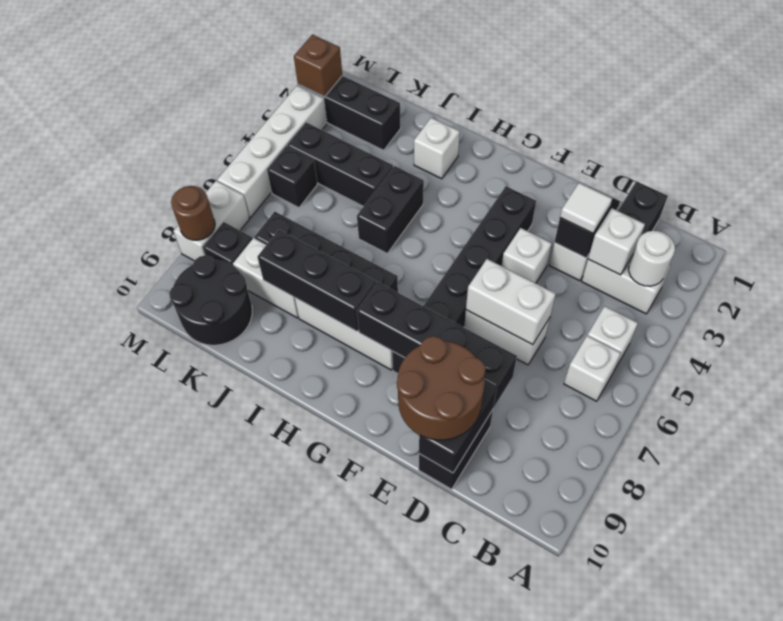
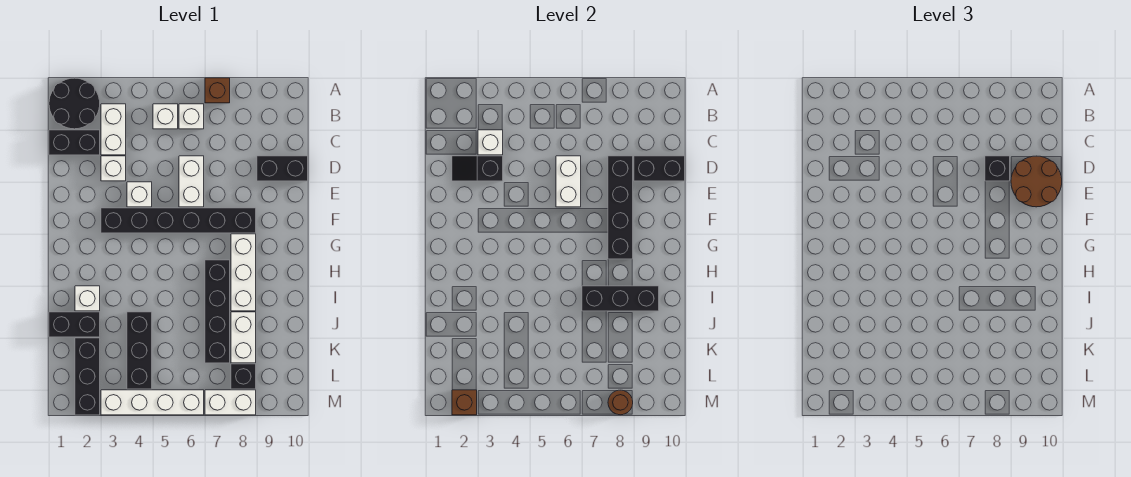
none -> brown brick A7 level 1
white round brick B3 level 2 -> none
white tile D3 level 3 -> none
black brick H8:J8 level 2 -> black brick I7:I9 level 2
black brick I4:I5 level 1 -> black brick J1:J2 level 1
black round brick K9:L10 level 1 -> black round brick A1:B2 level 1
black brick L5 level 1 -> black brick D8 level 3

